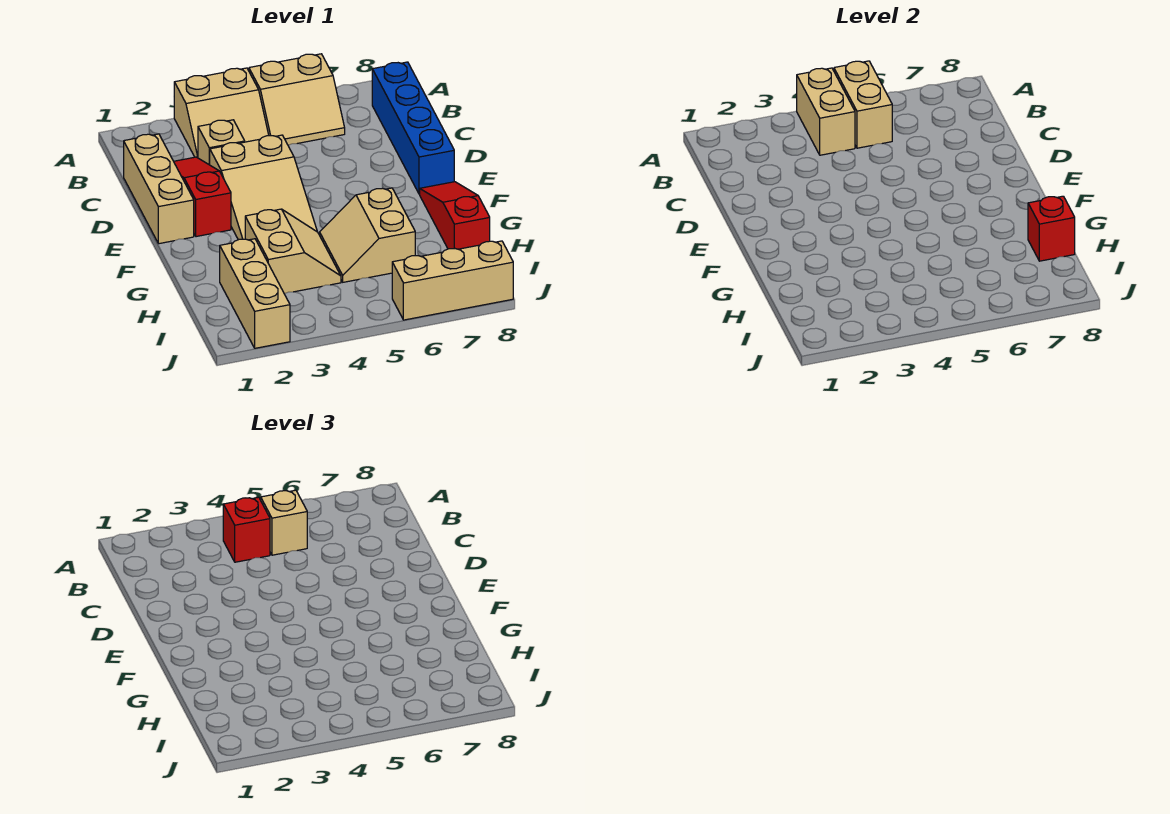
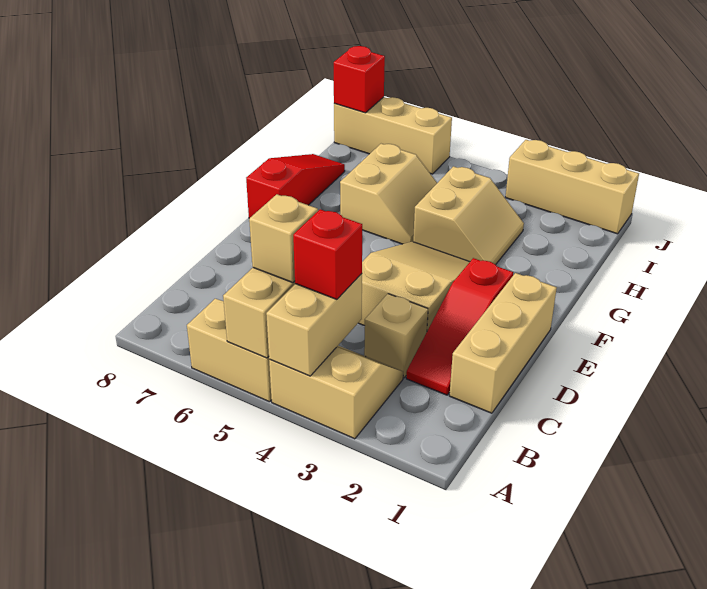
blue brick B8:E8 level 1 -> none
red slope F8:H8 level 1 top H -> red slope F8:H8 level 1 top F
tan slope G3:H4 level 1 top 3 -> tan slope G3:H4 level 1 top 4
tan brick H2:J2 level 1 -> tan brick J1:J3 level 1
red brick H8 level 2 -> red brick J8 level 2

